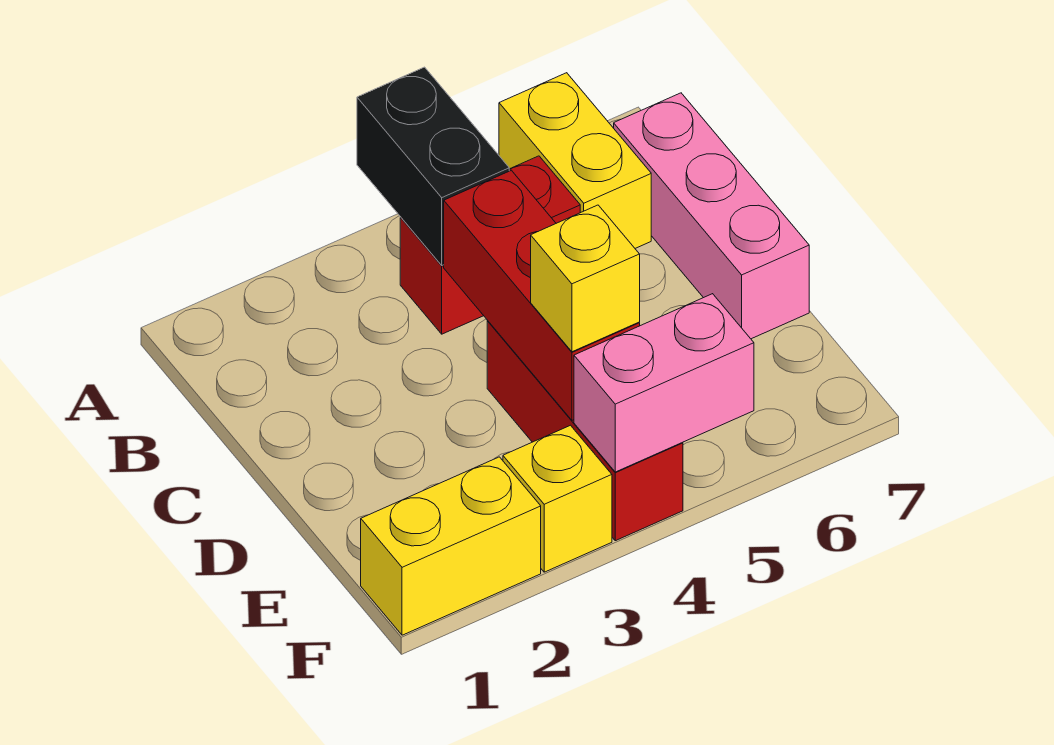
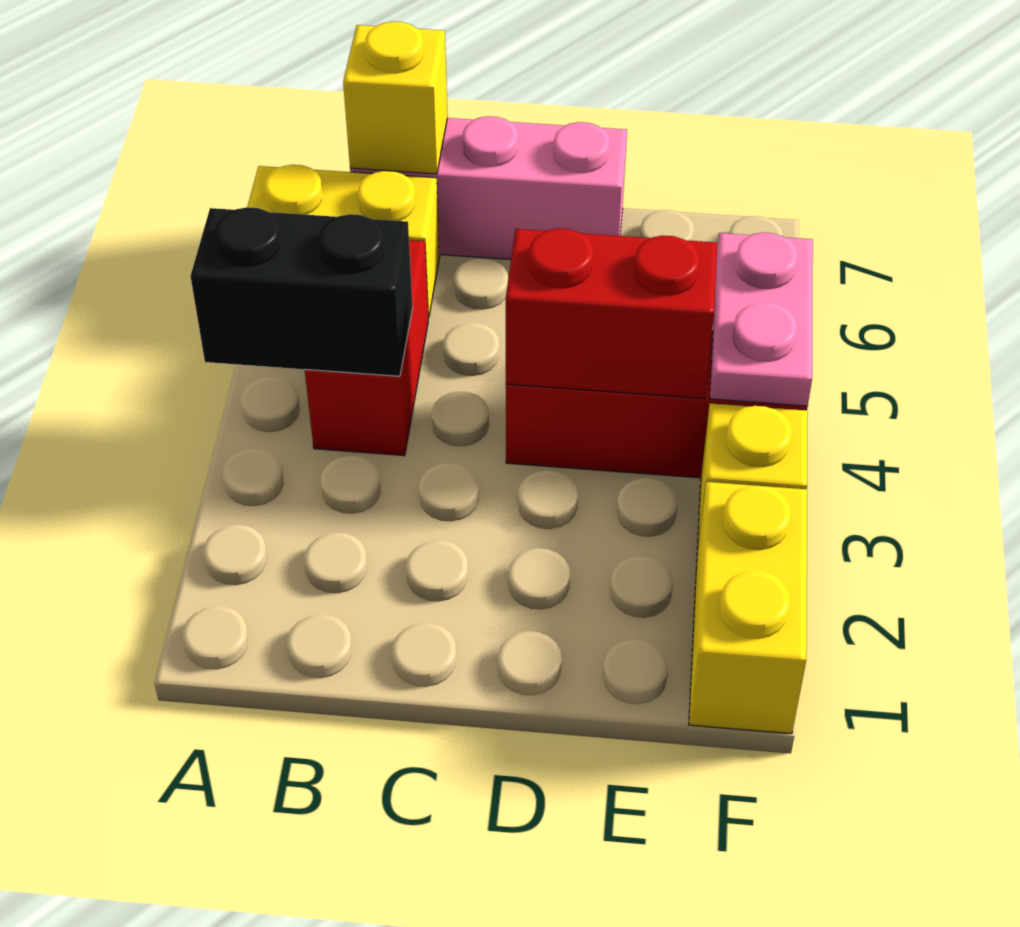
red brick C4:E4 level 2 -> red brick D4:E4 level 2
yellow brick E4 level 3 -> yellow brick B7 level 2
pink brick F4:F5 level 2 -> pink plate F4:F5 level 2

